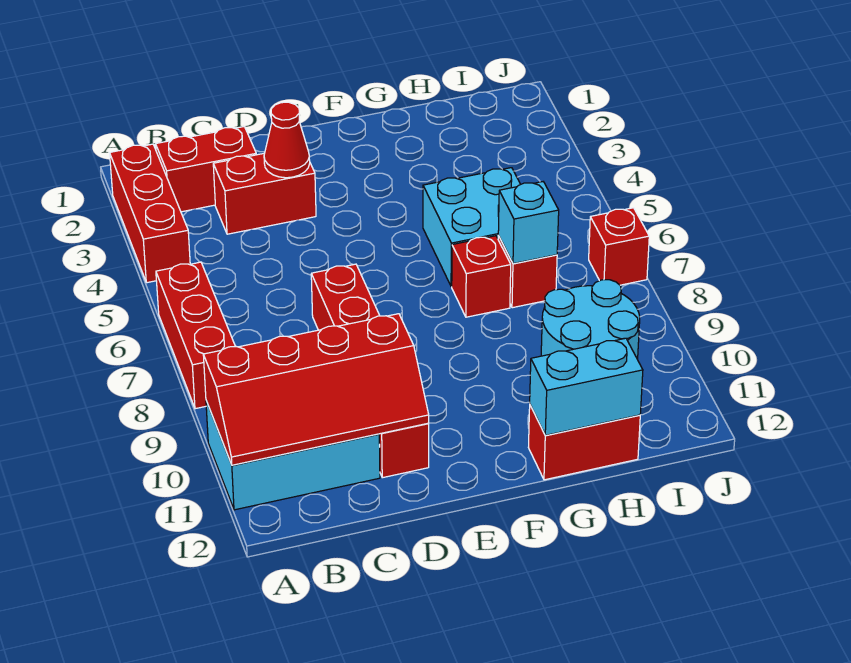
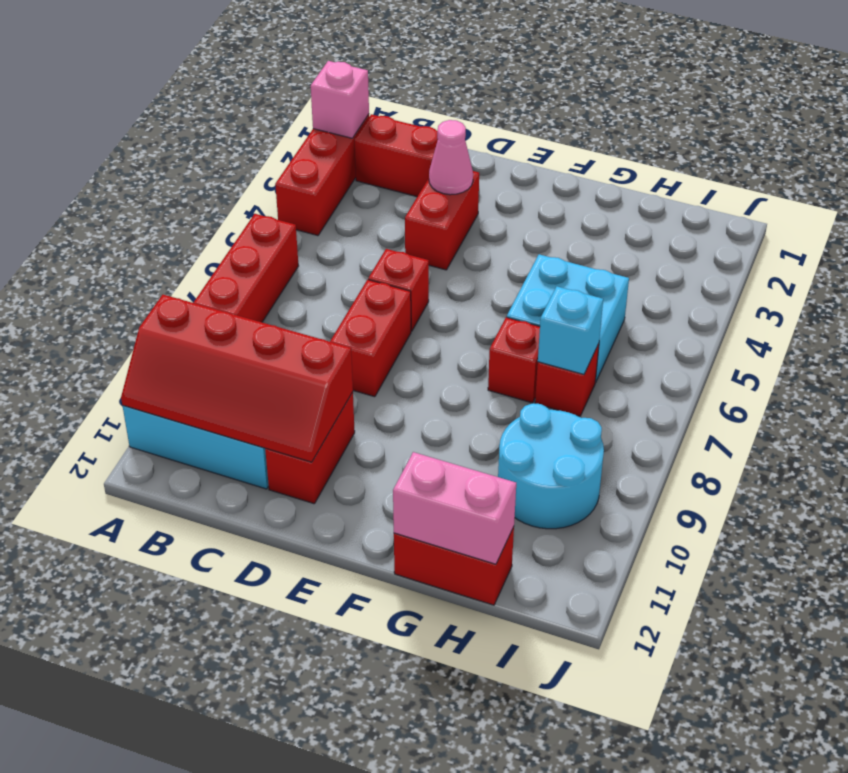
none -> pink brick A2 level 2
red brick C3:D3 level 1 -> red brick D3:D4 level 1
red cone D3 level 2 -> pink cone D3 level 2
cyan brick G12:H12 level 2 -> pink brick G12:H12 level 2
red brick J7 level 1 -> red brick D6 level 1

